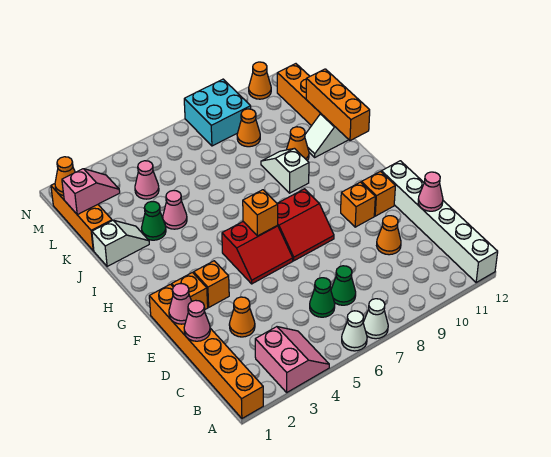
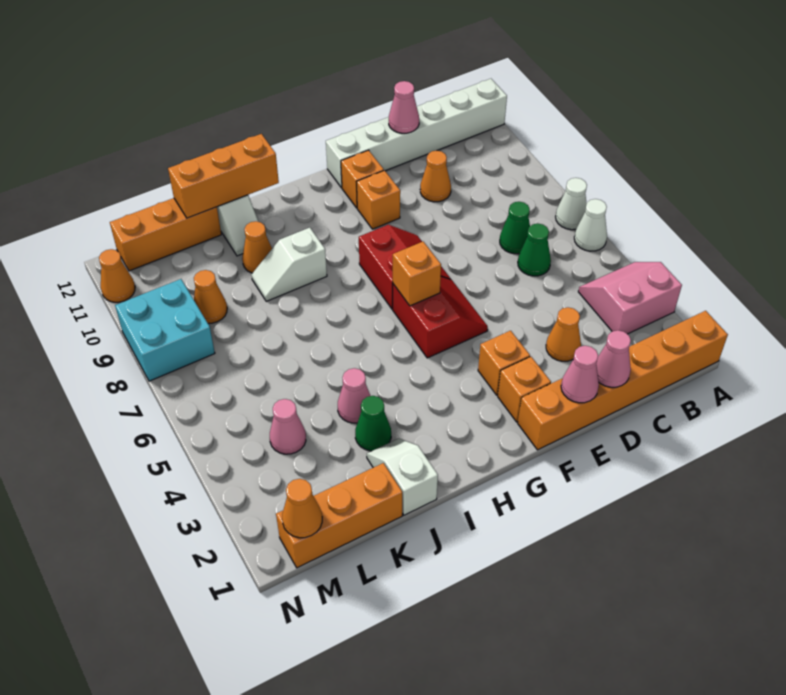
pink slope L1:L2 level 2 top 1 -> none

